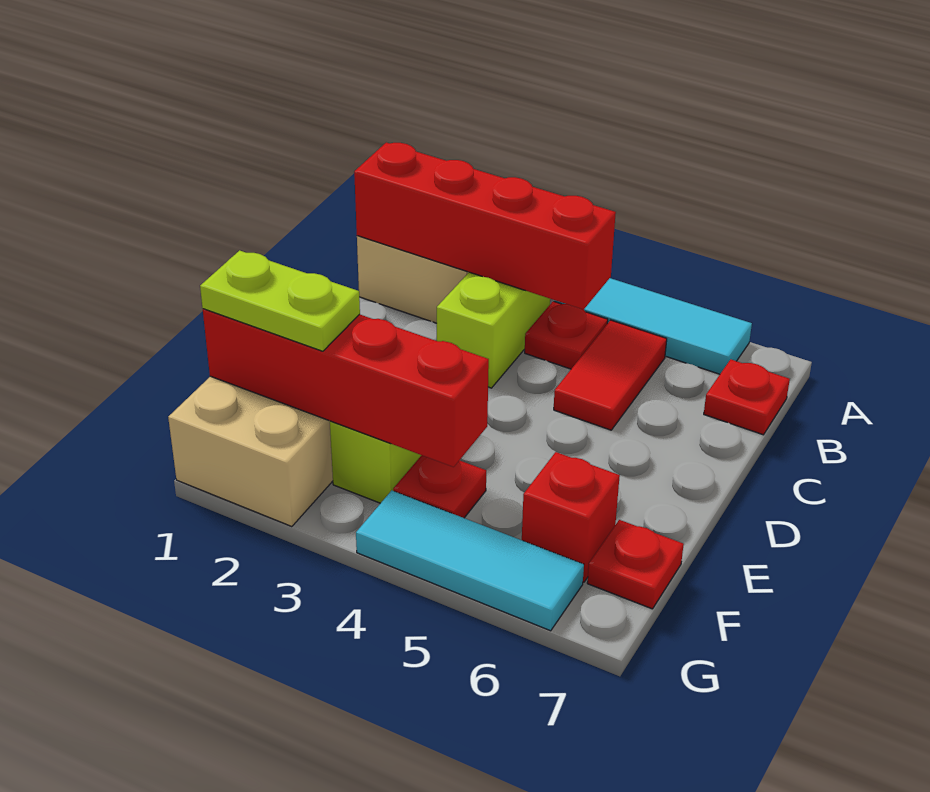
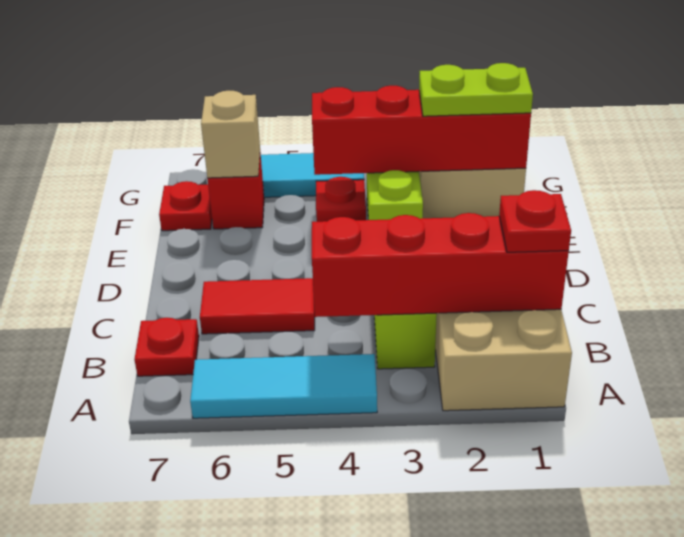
red plate B4 level 1 -> red plate B1 level 3
red tile B5:C5 level 1 -> red tile C5:C6 level 1
none -> tan brick F6 level 2

